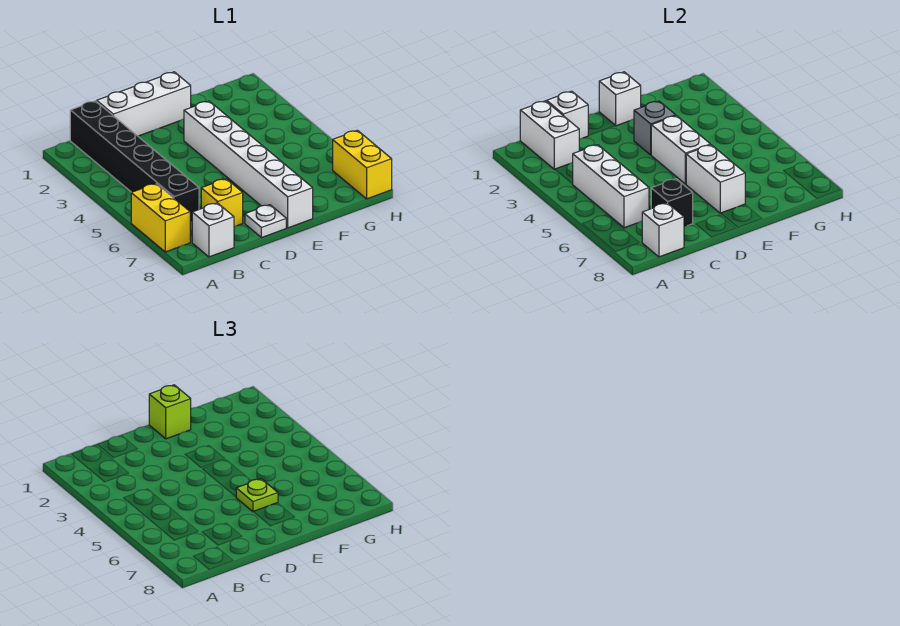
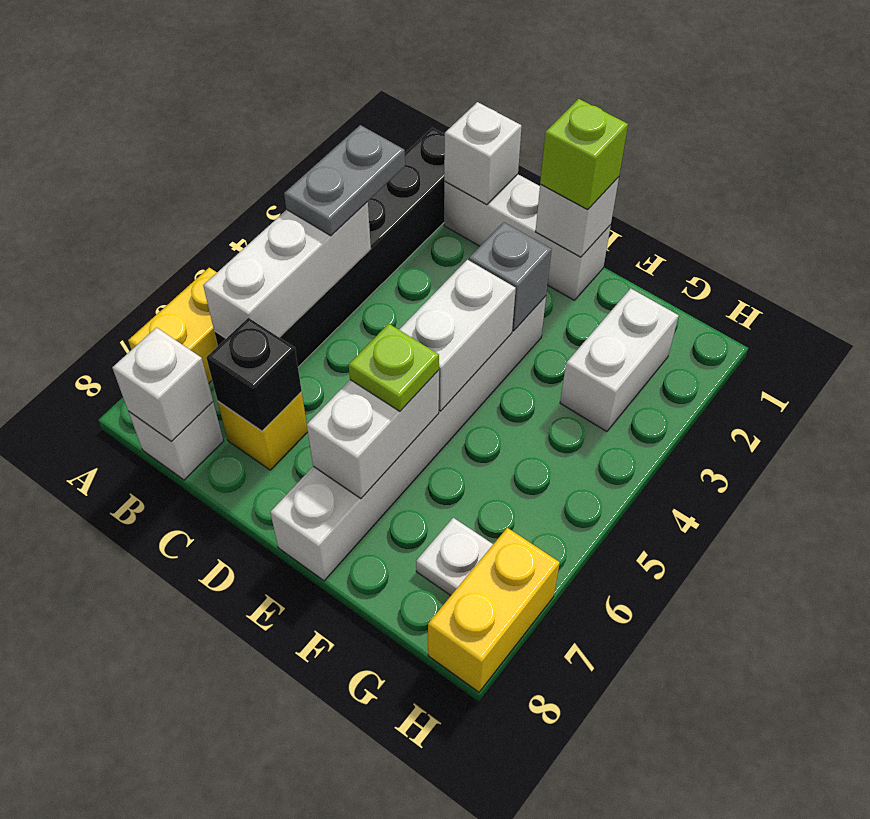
white brick B1:B2 level 2 -> white brick G2:G3 level 1
none -> grey plate B3:B4 level 3
white plate D8 level 1 -> white plate G7 level 1

